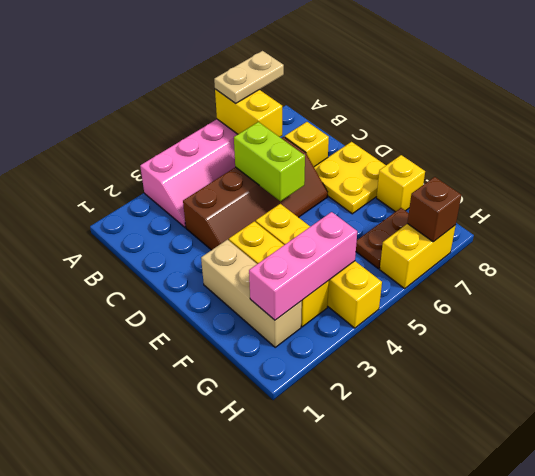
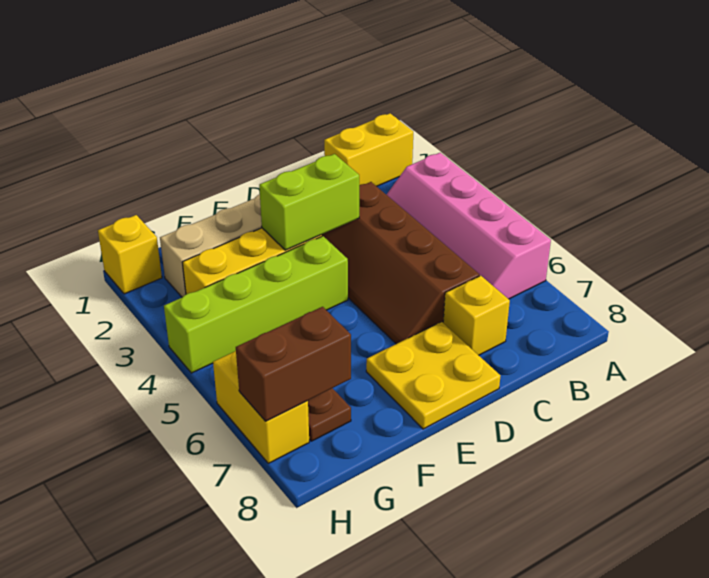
yellow brick A6:B6 level 2 -> yellow brick A1:B1 level 1
tan plate A6:A7 level 3 -> none
lime brick C5:D5 level 2 -> lime brick D3:E3 level 2
yellow brick E4:H4 level 1 -> lime brick E4:H4 level 1
yellow brick F8 level 1 -> yellow brick H1 level 1
pink brick G2:G4 level 2 -> none
brown brick H7 level 2 -> brown brick G7:H7 level 2

